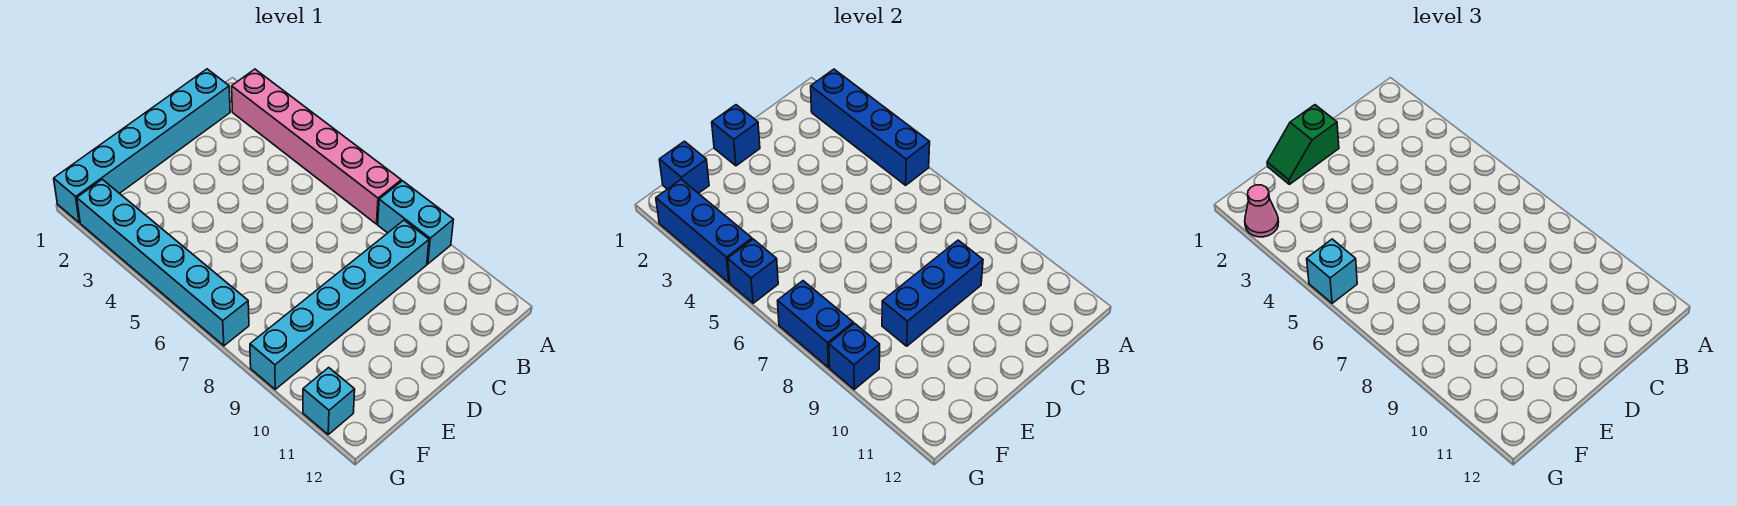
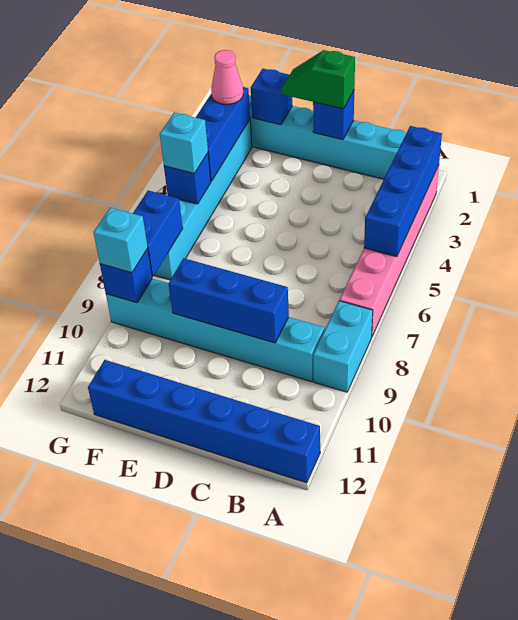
none -> blue brick A12:F12 level 1
cyan brick G11 level 1 -> cyan brick G9 level 3

